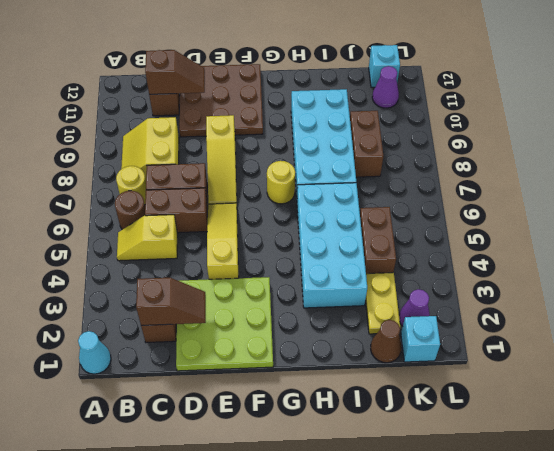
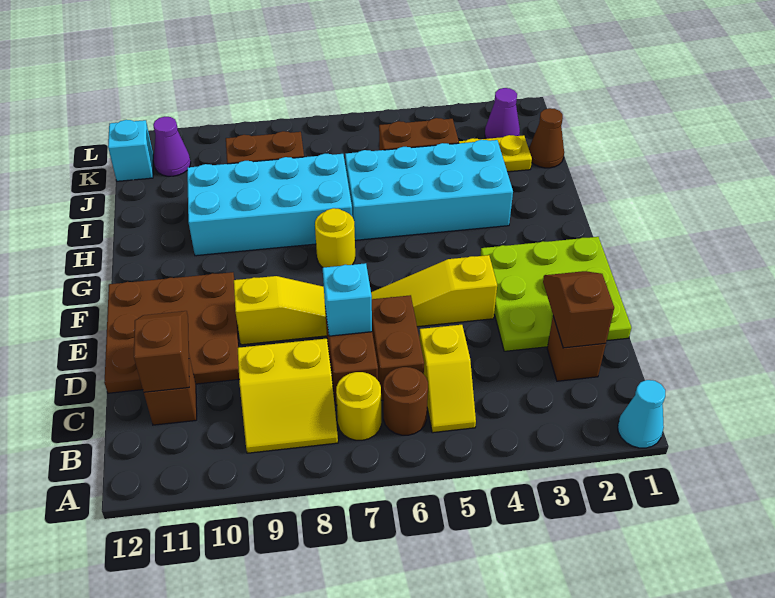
cyan brick K1 level 1 -> cyan brick D7 level 2

